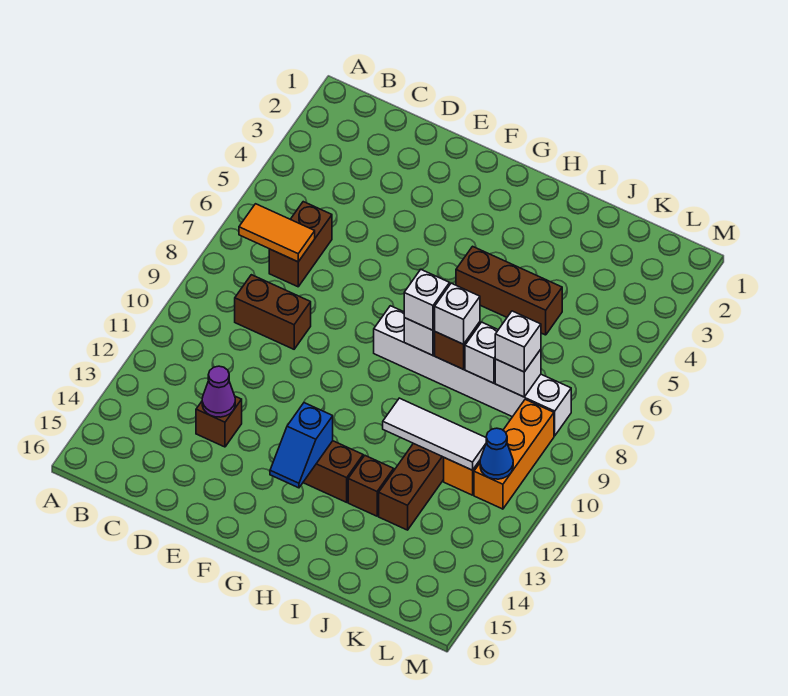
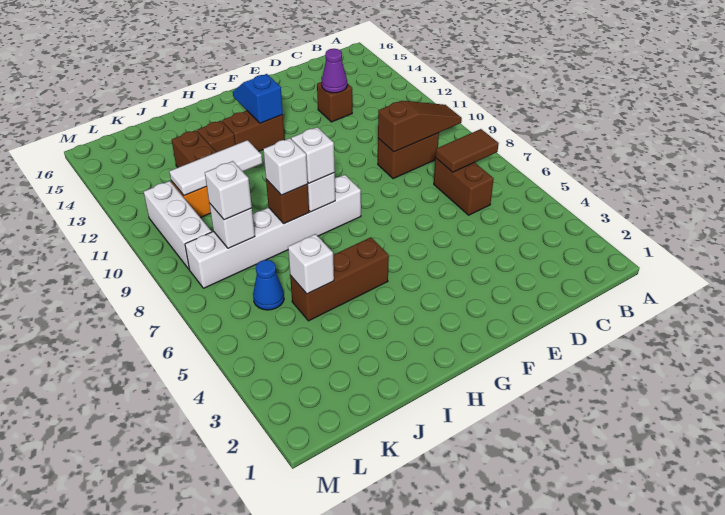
orange tile B7:C7 level 2 -> brown tile B7:C7 level 2
none -> brown slope B9:D9 level 2 top D
white brick J8 level 2 -> white brick J5 level 2
orange brick L9:L11 level 1 -> white brick L9:L11 level 1
blue cone L11 level 2 -> blue cone K6 level 1

